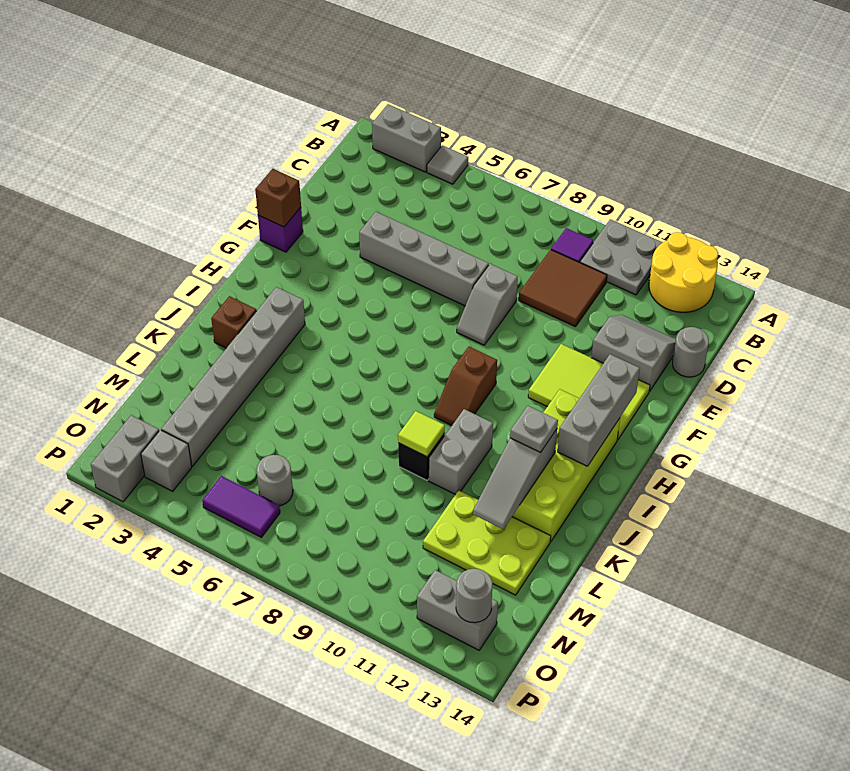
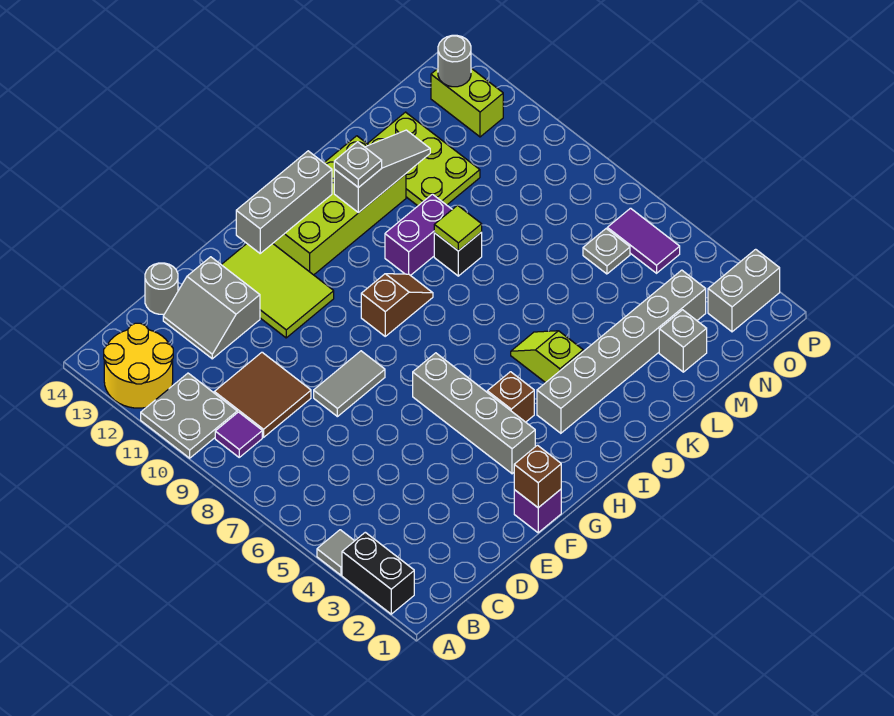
grey brick A2:A3 level 1 -> black brick A2:A3 level 1
grey brick E4:E7 level 1 -> grey brick G3:G6 level 1
grey slope E8:F8 level 1 top E -> grey tile E8:F8 level 1
brown brick J2 level 1 -> brown brick H4 level 1
none -> lime slope J4:J5 level 1 top 4
grey brick J10:K10 level 1 -> purple brick J10:K10 level 1
grey round brick N6 level 1 -> grey plate N6 level 1
grey brick O3 level 1 -> grey brick M2 level 1
grey brick O12:O13 level 1 -> lime brick O12:O13 level 1

